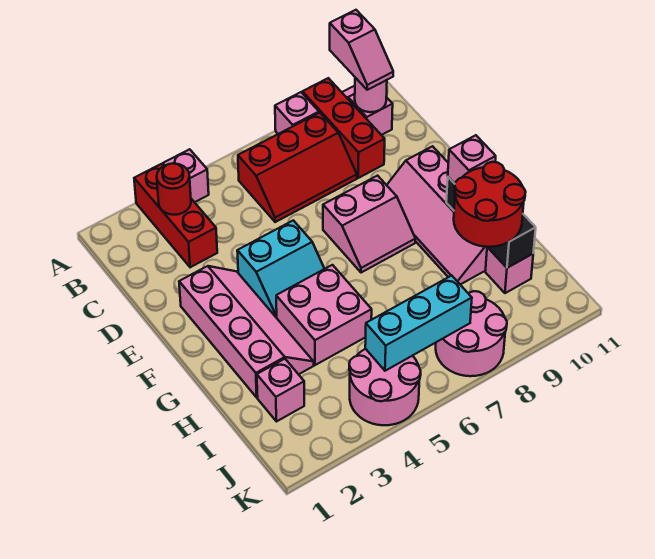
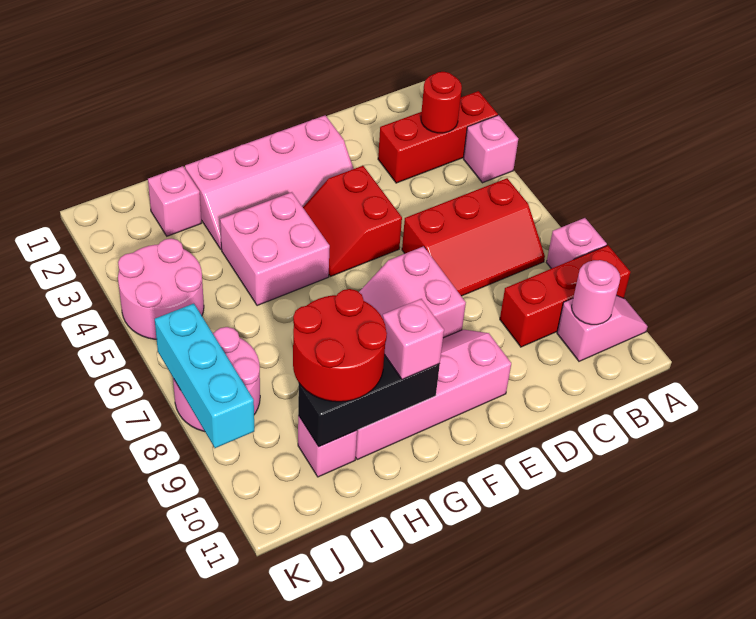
pink slope A10:B10 level 3 top A -> none
red slope B6:C8 level 1 top B -> red slope B6:D7 level 1 top 6
cyan slope E4:F5 level 1 top E -> red slope E4:F5 level 1 top E
cyan brick J5:J7 level 2 -> cyan brick K7:K9 level 2

